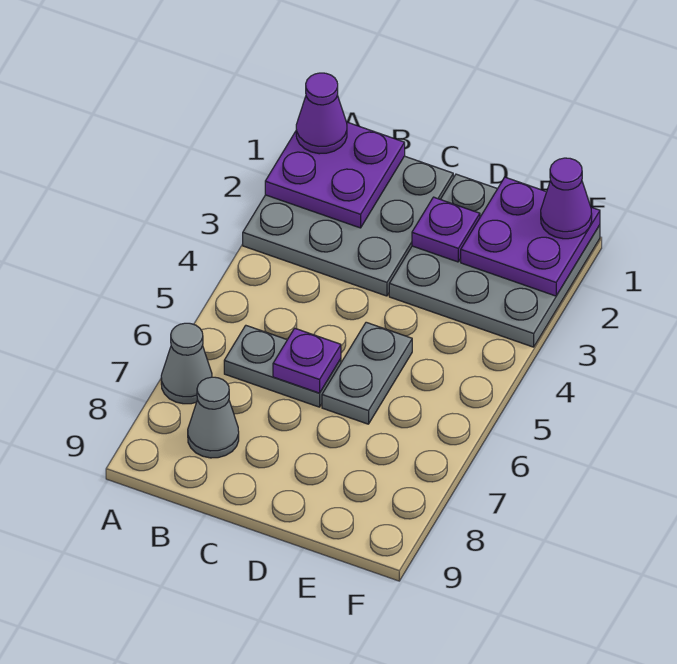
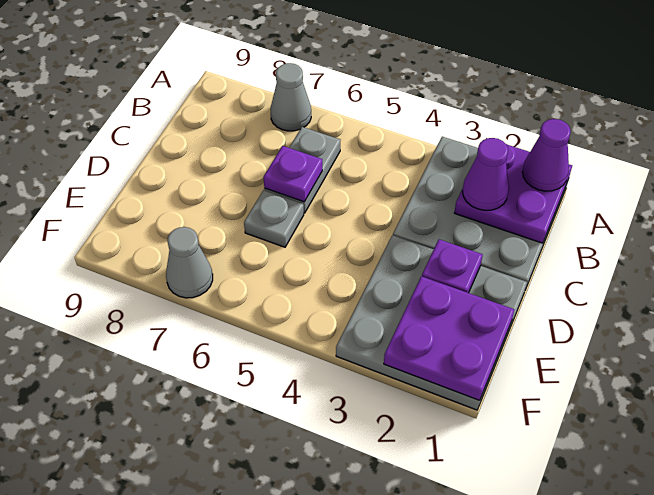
grey cone B8 level 1 -> grey cone F7 level 1
grey plate D5:D6 level 1 -> grey plate D6 level 1
purple cone F1 level 3 -> purple cone B2 level 3

